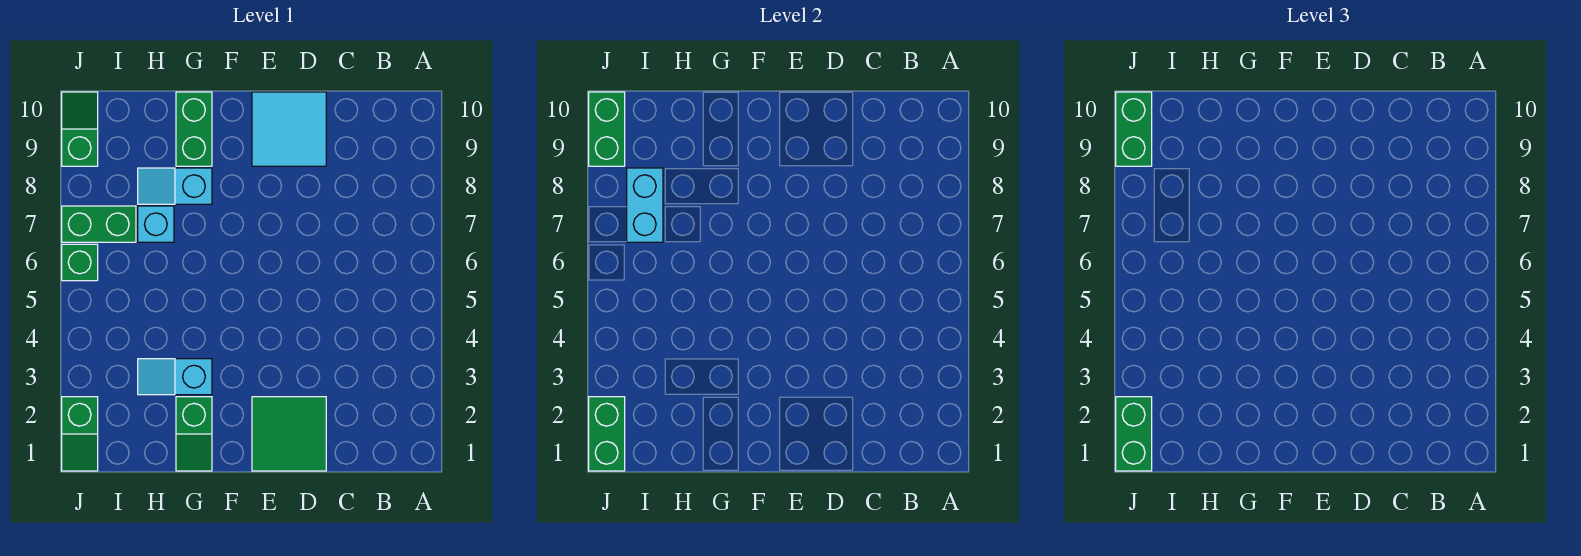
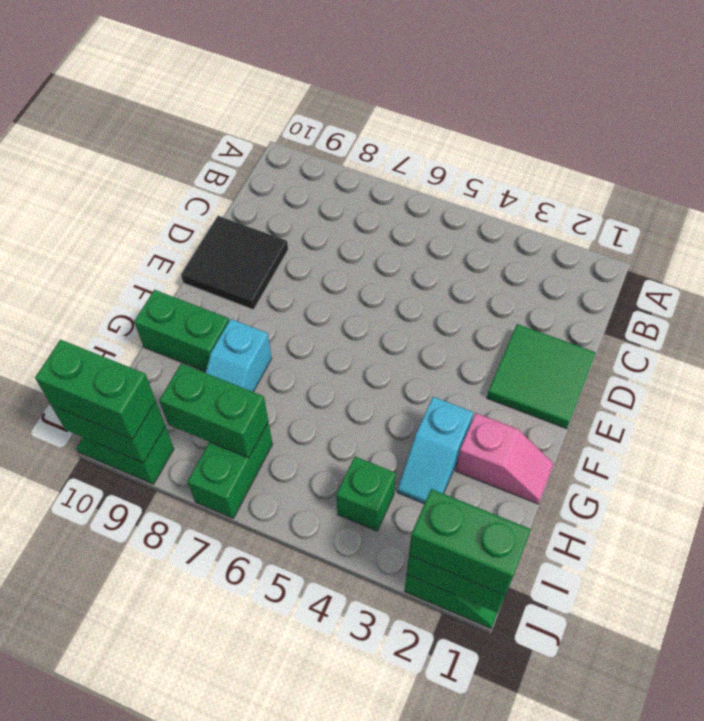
cyan tile D9:E10 level 1 -> black tile D9:E10 level 1
green slope G1:G2 level 1 top 2 -> pink slope G1:G2 level 1 top 2
cyan brick H7 level 1 -> none
cyan brick I7:I8 level 2 -> green brick I7:I8 level 2
green brick J6 level 1 -> green brick I4 level 1

